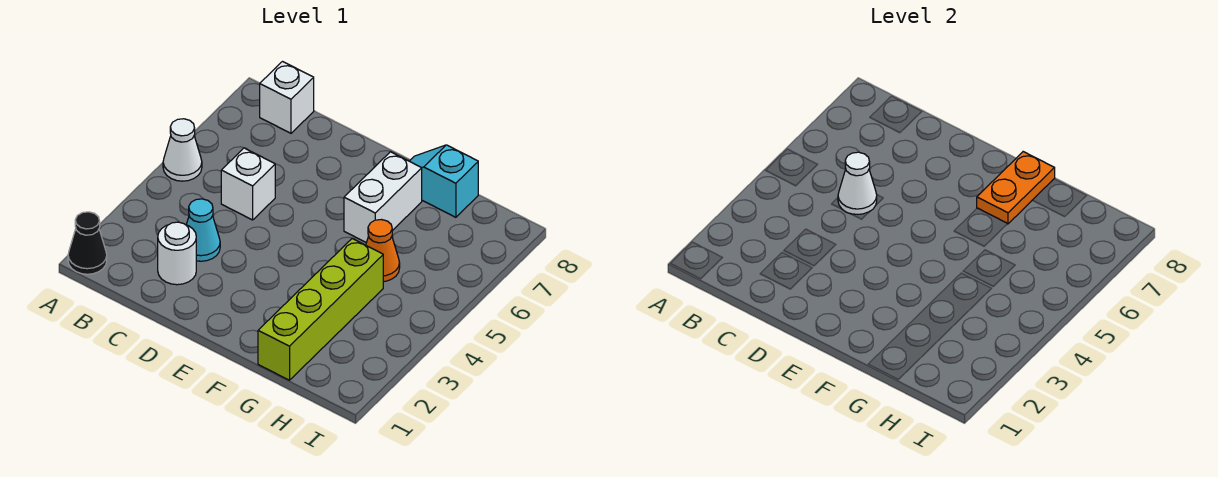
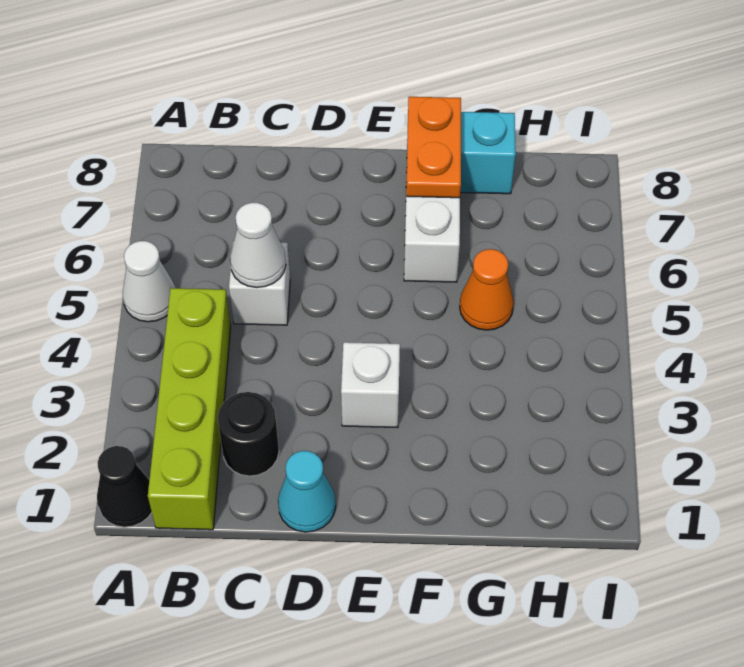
white brick B8 level 1 -> white brick E3 level 1
white round brick C2 level 1 -> black round brick C2 level 1
cyan cone C3 level 1 -> cyan cone D1 level 1
lime brick G1:G4 level 1 -> lime brick B1:B4 level 1

